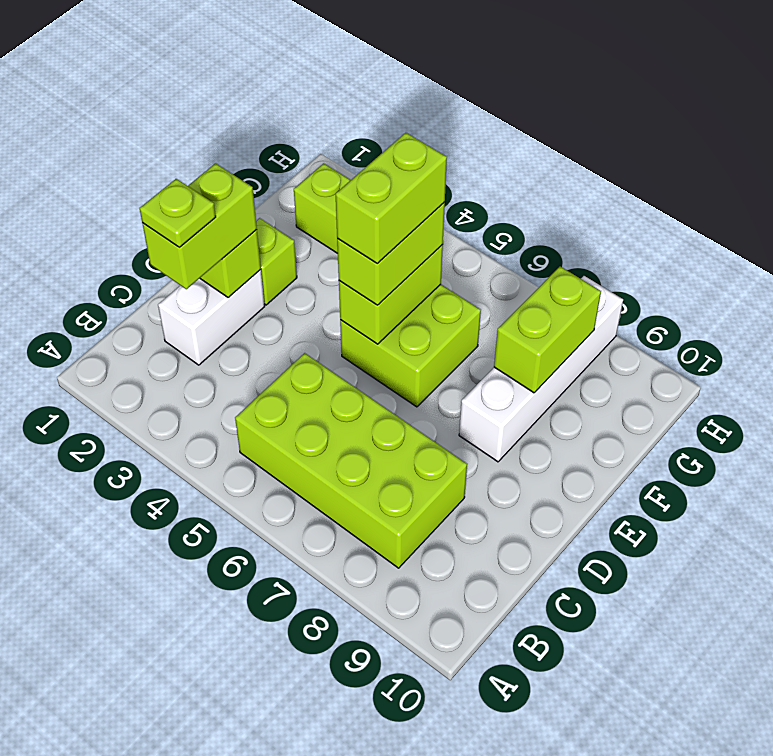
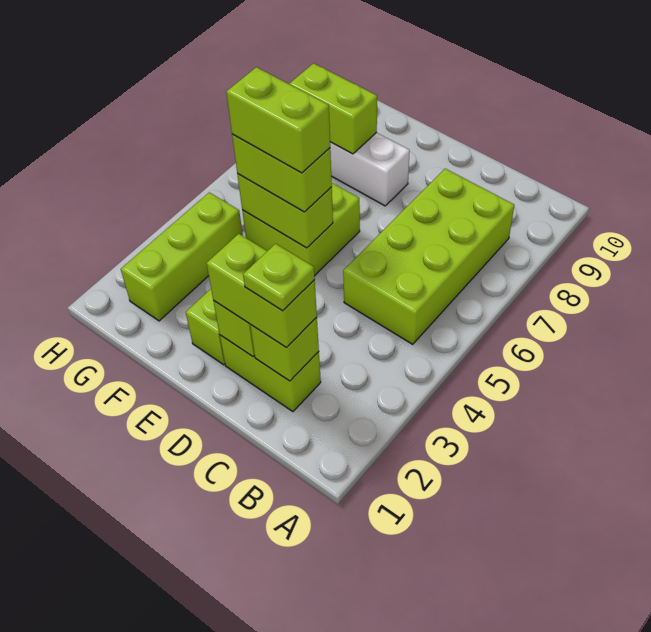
white brick C2:D2 level 1 -> lime brick C2:D2 level 1
none -> lime brick C2 level 2

